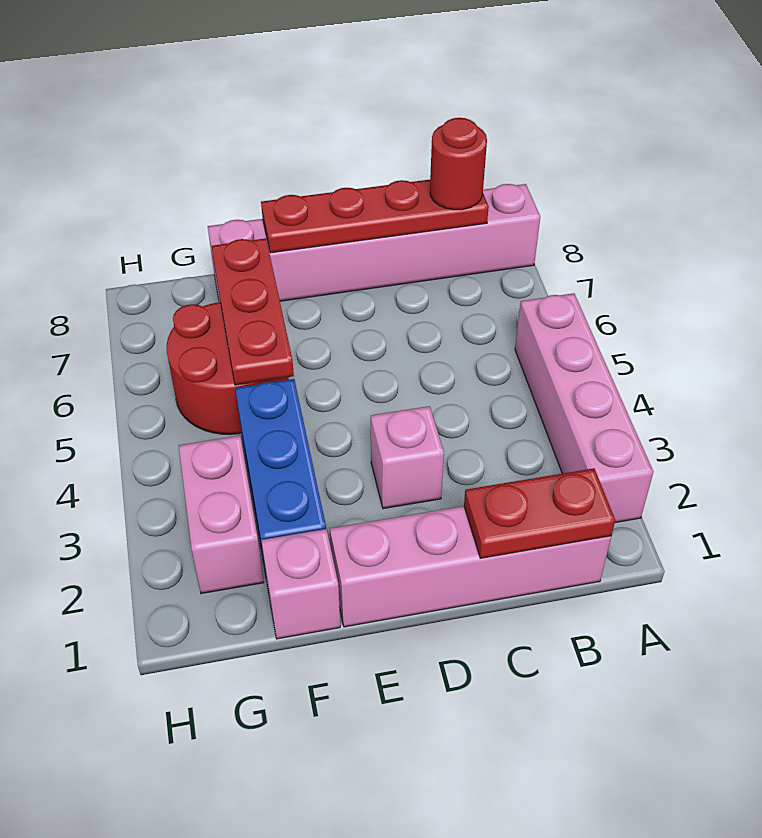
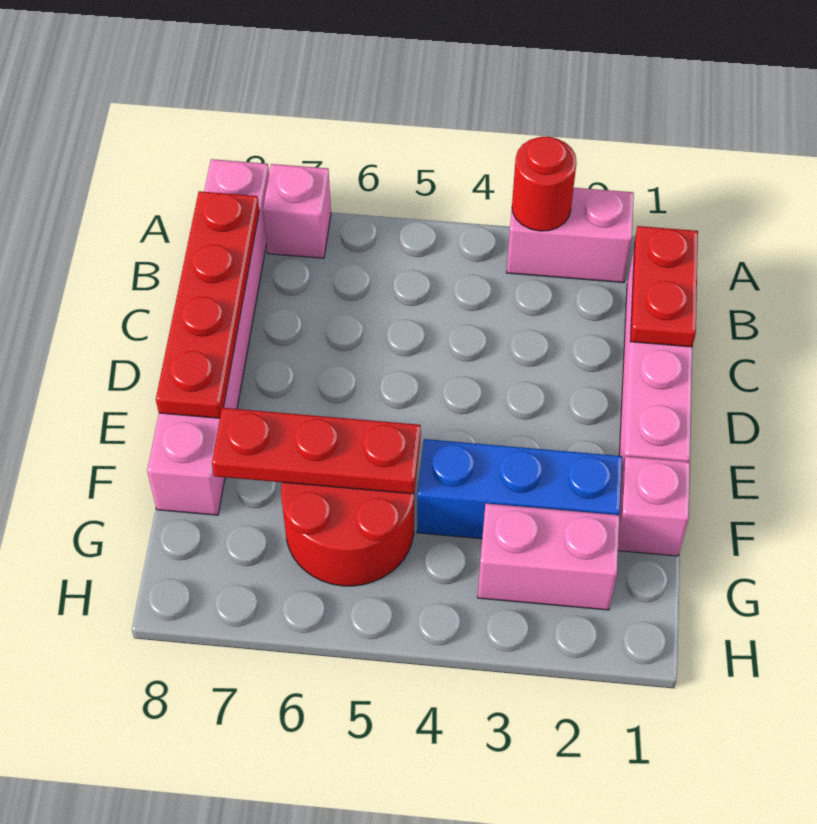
pink brick A2:A5 level 1 -> pink brick A2:A3 level 1
red round brick B8 level 3 -> red round brick A3 level 2
pink brick D3 level 1 -> pink brick A7 level 1

